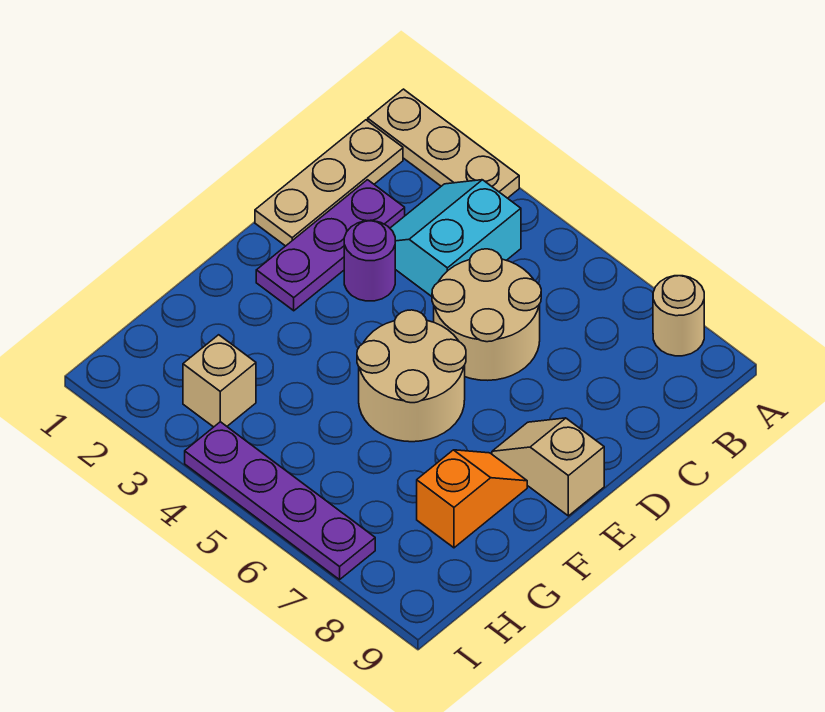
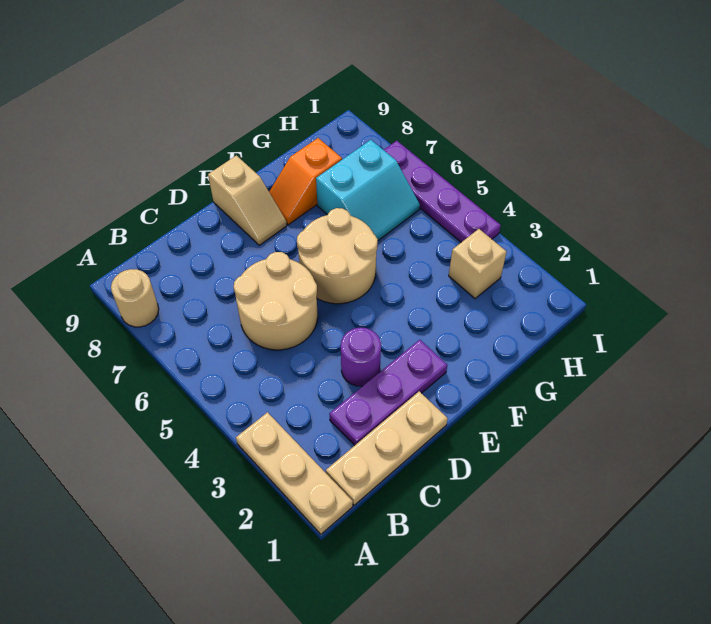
cyan slope B3:C4 level 1 top 4 -> cyan slope G6:H7 level 1 top 7

